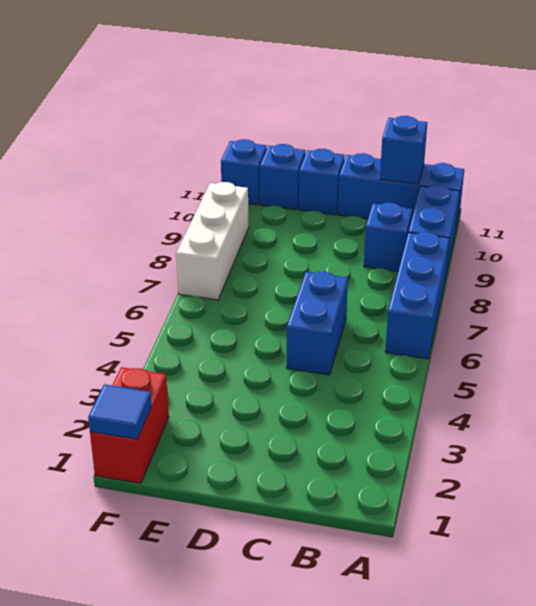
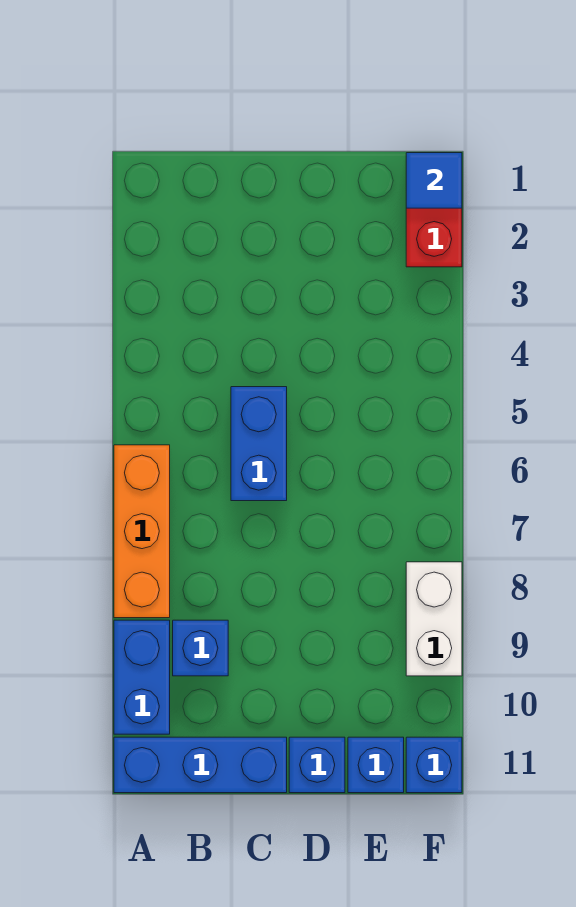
blue brick A6:A8 level 1 -> orange brick A6:A8 level 1
blue brick B11 level 2 -> none
white brick F7:F9 level 1 -> white brick F8:F9 level 1

